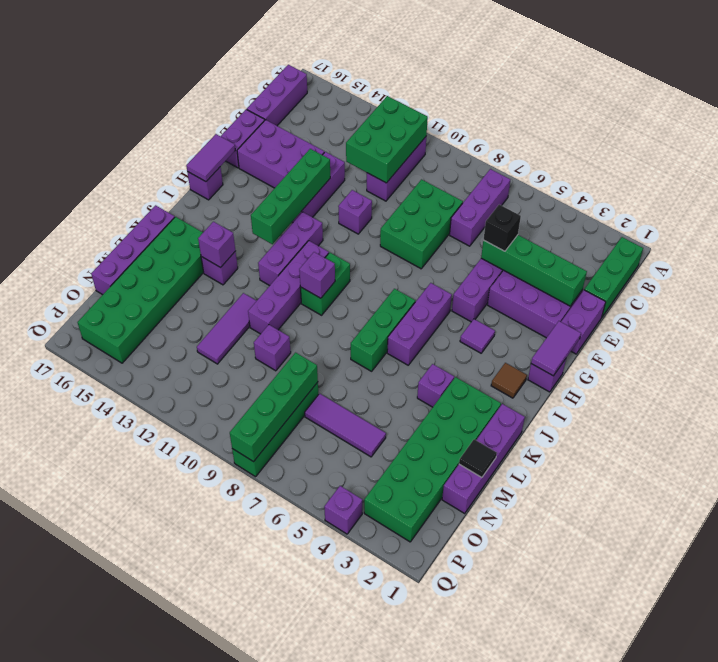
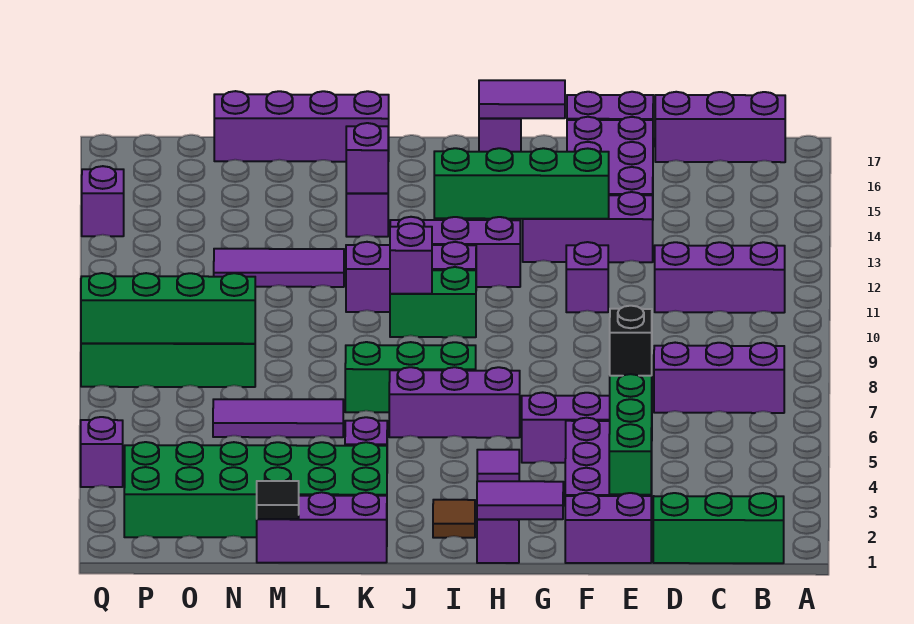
green brick B11:D12 level 2 -> none
green brick D8:F9 level 1 -> none
purple brick I11:L11 level 1 -> purple brick I11:K11 level 1
purple brick K1:N1 level 1 -> purple brick K1:M1 level 1
green brick K15:P16 level 1 -> none
purple brick M10 level 1 -> purple brick Q14 level 1
purple tile N5:N7 level 1 -> purple tile L6:N6 level 1

